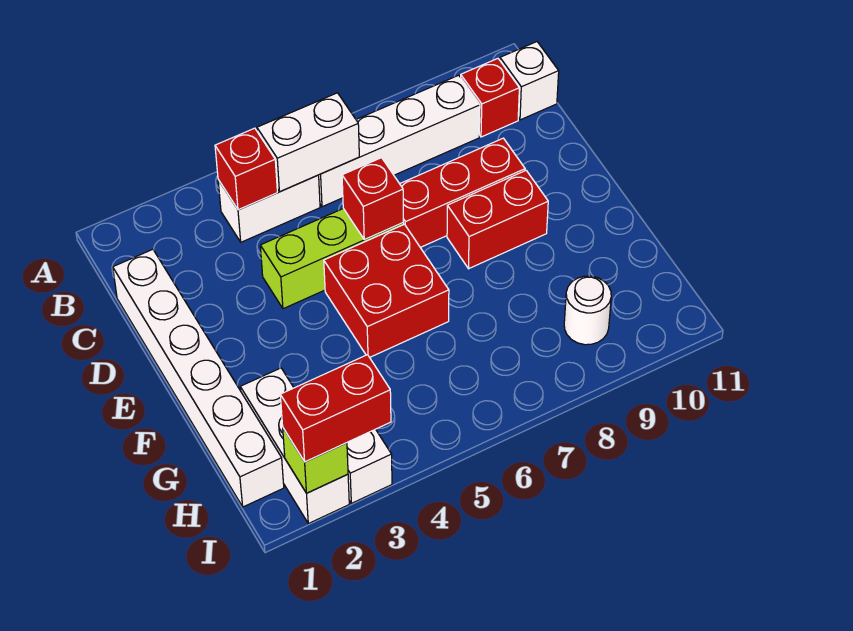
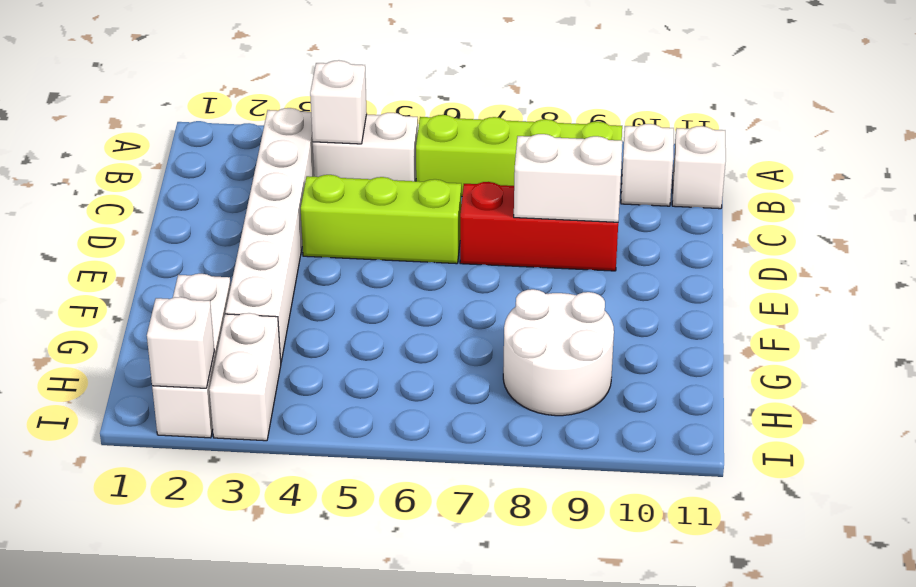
red brick B4 level 2 -> white brick B4 level 2
white brick B5:B6 level 2 -> white brick D8:D9 level 2
white brick B6:B9 level 1 -> lime brick B6:B9 level 1
red brick B10 level 1 -> white brick B10 level 1
white brick C1:H1 level 1 -> white brick B3:G3 level 1
red brick D6 level 2 -> none
red brick E5:F6 level 1 -> none
red brick E8:E9 level 1 -> none
white round brick H9 level 1 -> white round brick G8:H9 level 1
lime brick I2 level 2 -> white brick I2 level 2
red brick I2:I3 level 3 -> none

